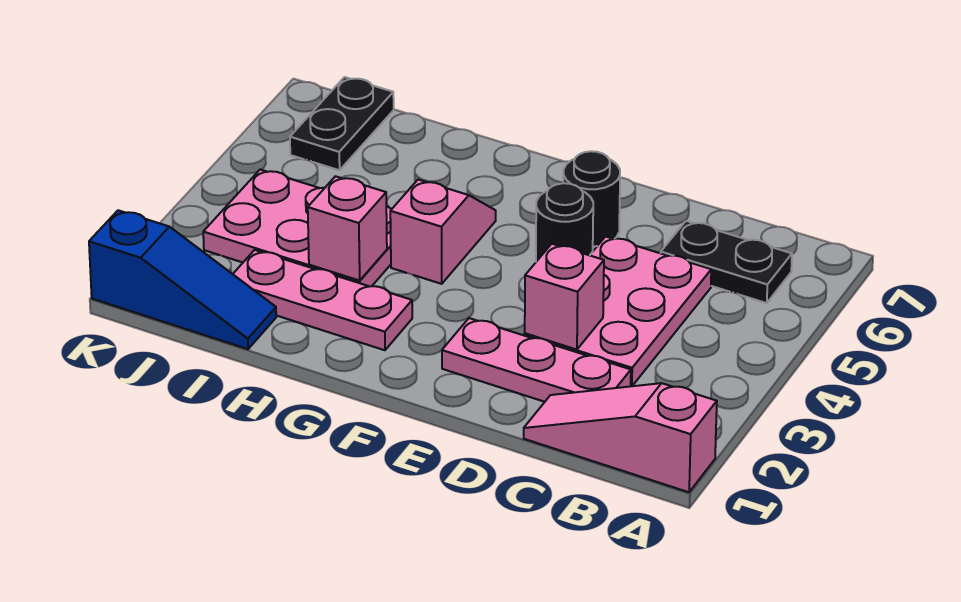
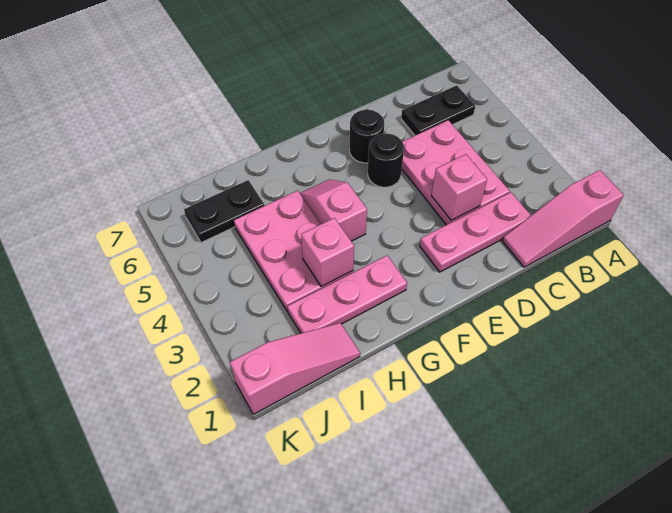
pink plate H3:J4 level 1 -> pink plate H3:I5 level 1
blue slope I1:K1 level 1 top K -> pink slope I1:K1 level 1 top K
black plate J6:J7 level 1 -> black plate I6:J6 level 1

